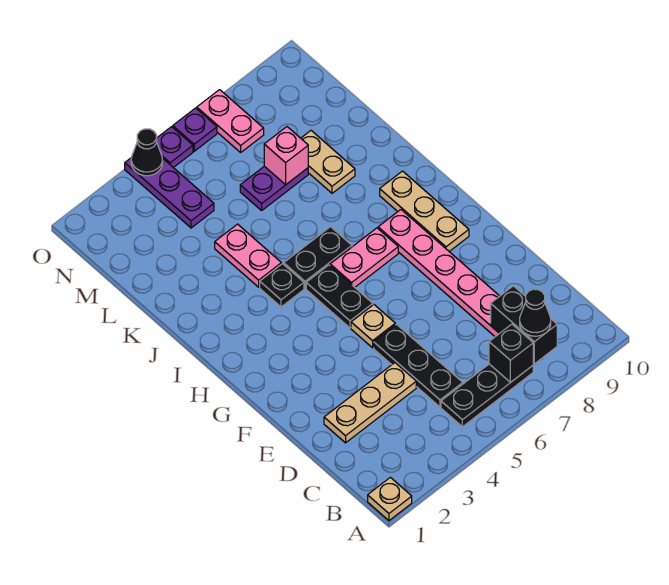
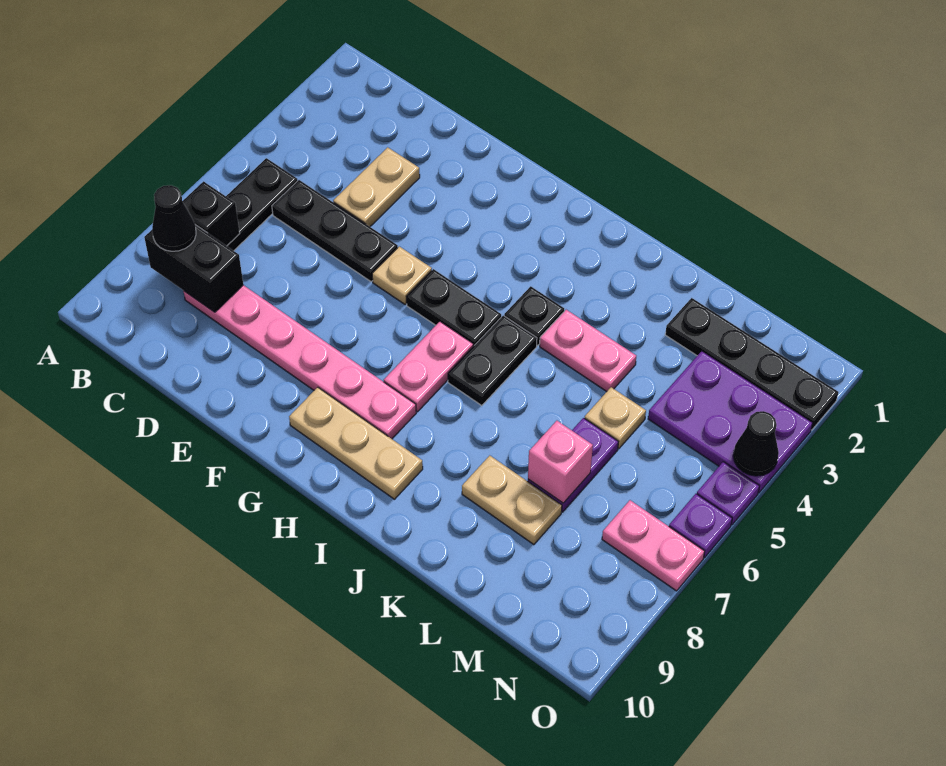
tan plate A1 level 1 -> tan plate L5 level 1
tan plate D2:D4 level 1 -> tan plate D3:D4 level 1
none -> black plate L2:O2 level 1
purple plate M4:O4 level 1 -> purple plate M3:O4 level 1

